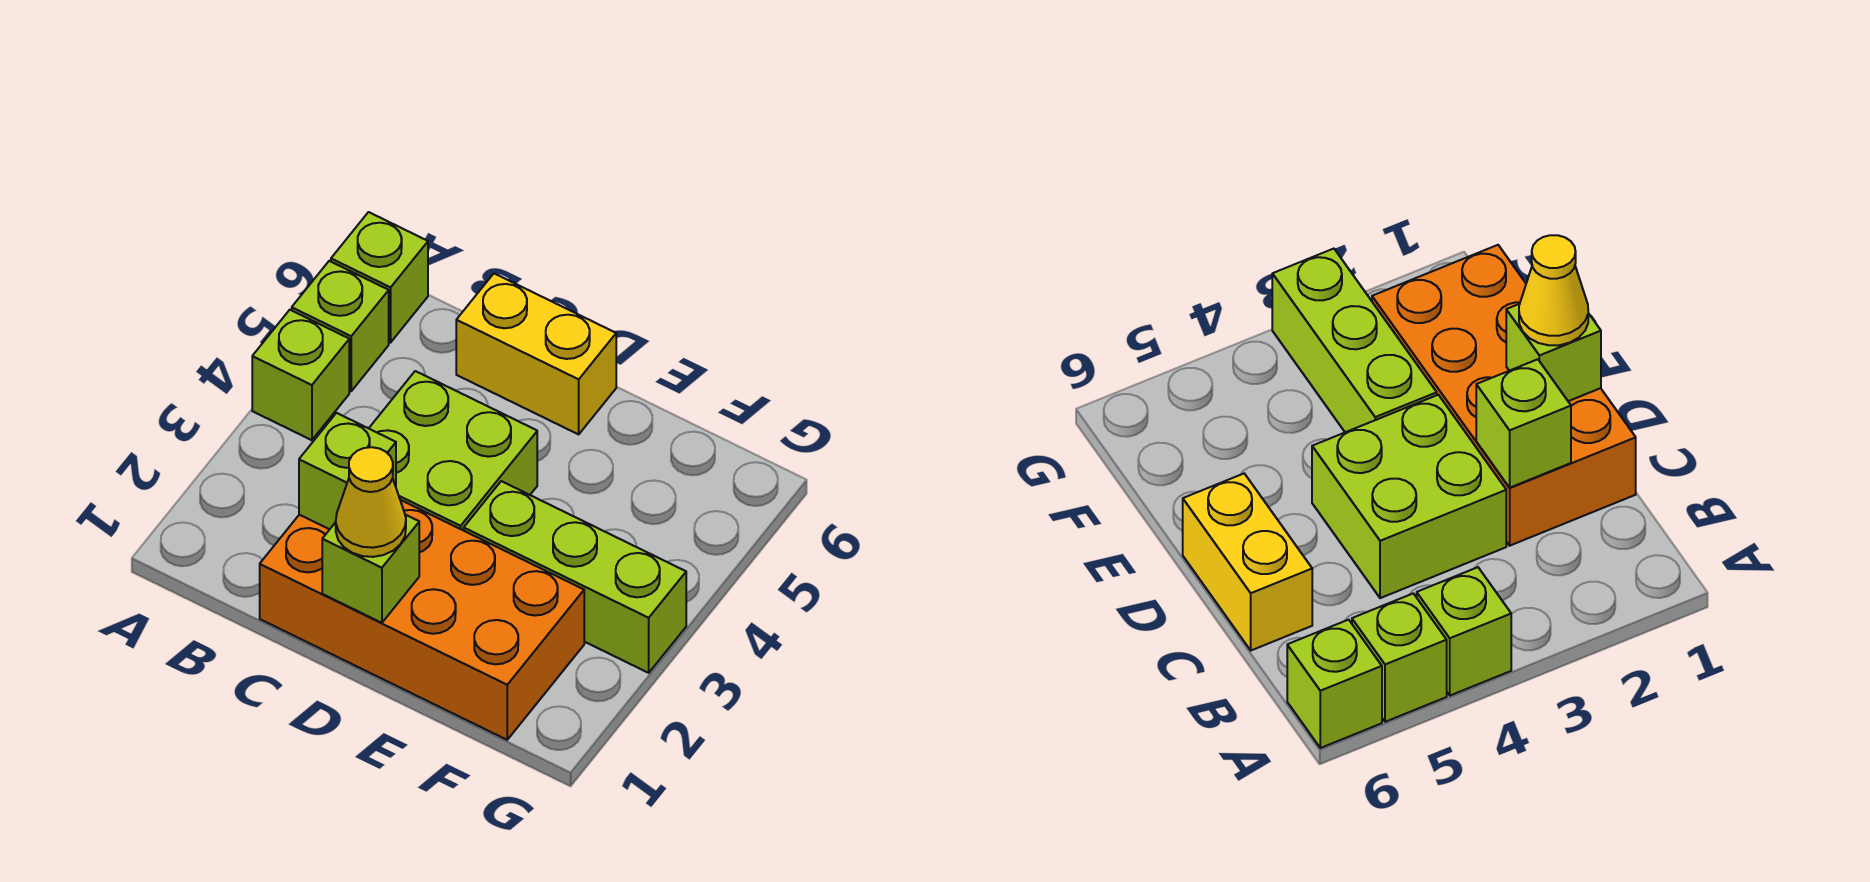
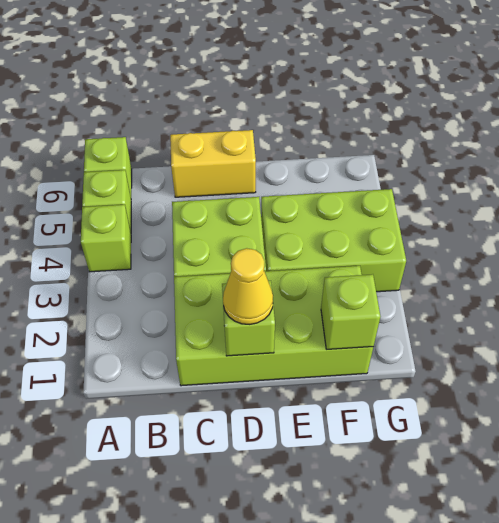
orange brick C1:F2 level 1 -> lime brick C1:F2 level 1
lime brick C2 level 2 -> lime brick F1 level 2
lime brick E3:G3 level 1 -> lime brick E3:G4 level 1

